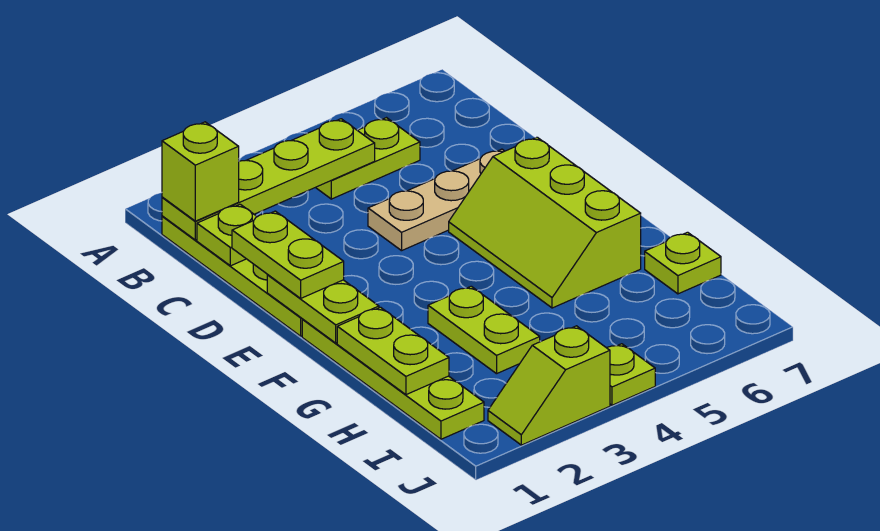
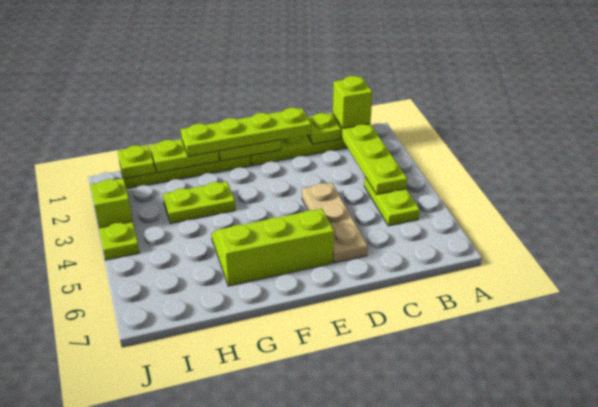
lime plate D1:E1 level 3 -> lime plate D1:G1 level 3
lime plate H7 level 1 -> lime plate I1 level 2

